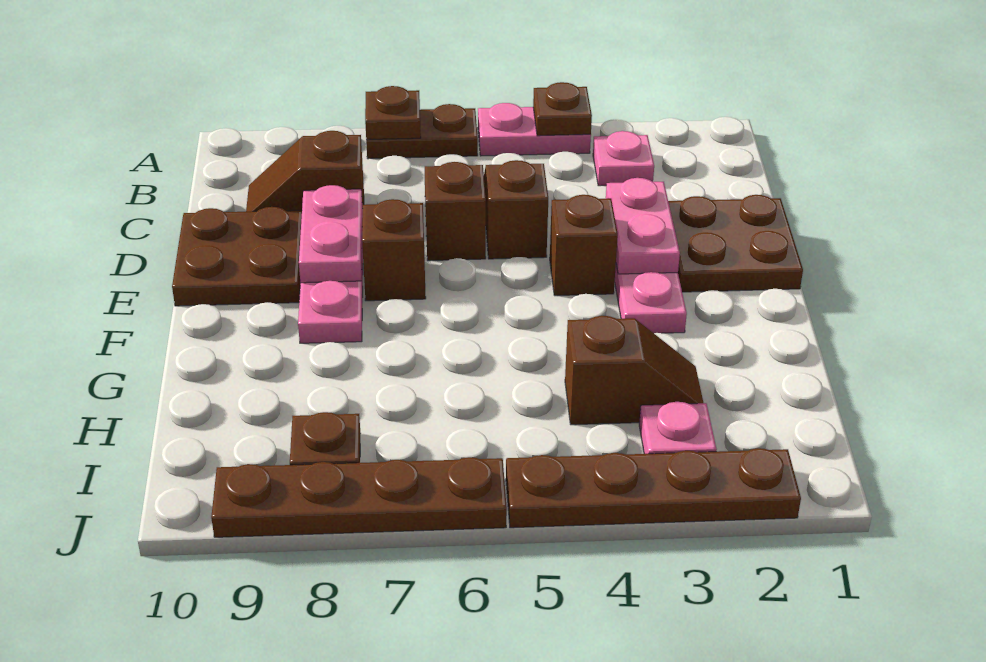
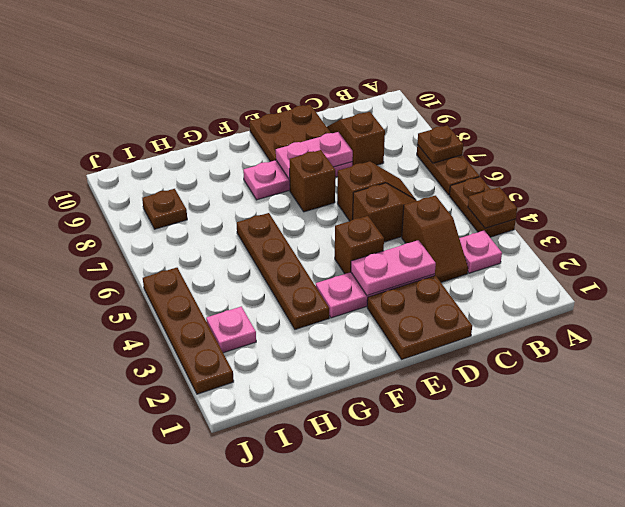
pink plate A4:A5 level 1 -> brown plate A4:A5 level 1
brown slope H3:H4 level 1 top 4 -> brown slope C3:C4 level 1 top 4
brown plate J6:J9 level 1 -> brown plate G3:G6 level 1

